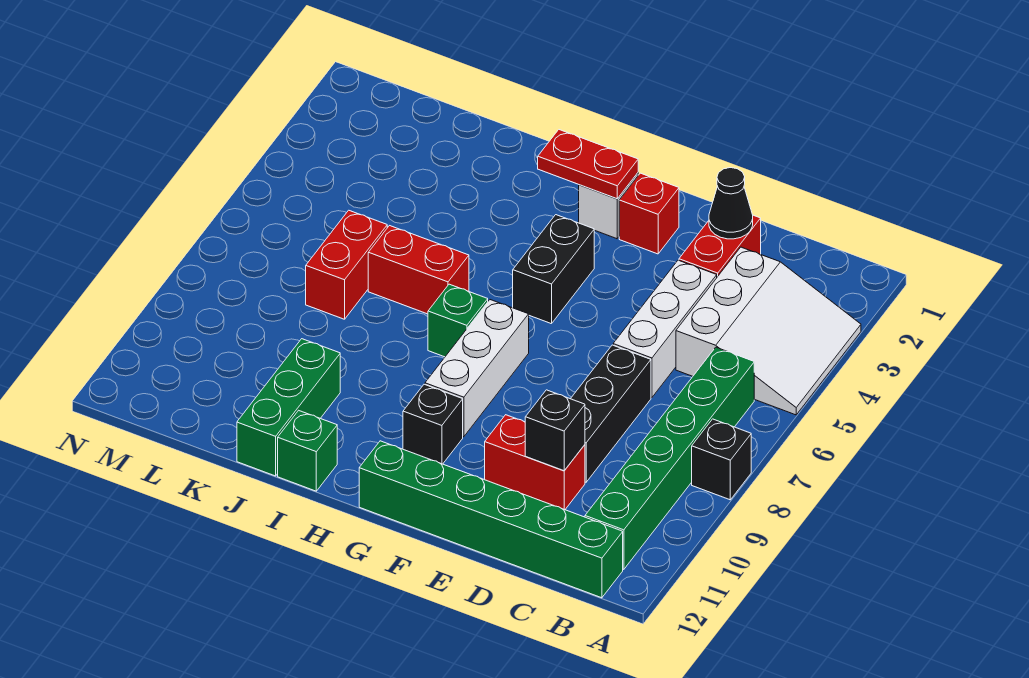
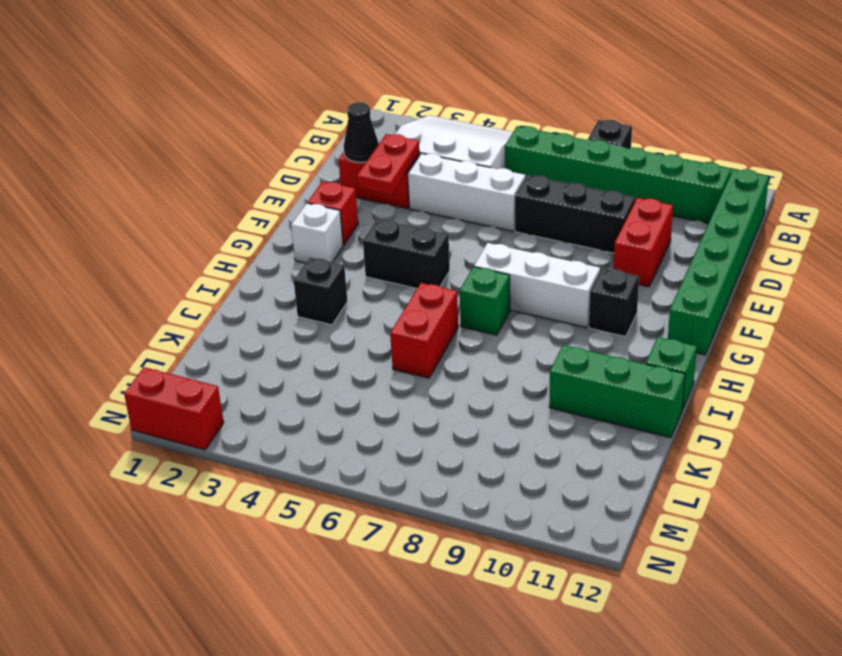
black brick D10 level 2 -> black brick I3 level 1
red plate G2:H2 level 2 -> red plate D3:E3 level 2
red brick K6:K7 level 1 -> red brick N1:N2 level 1

